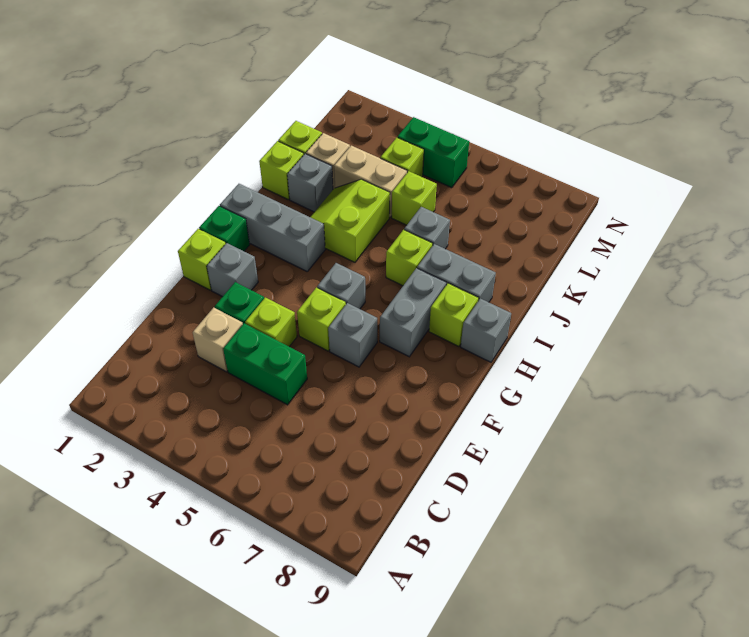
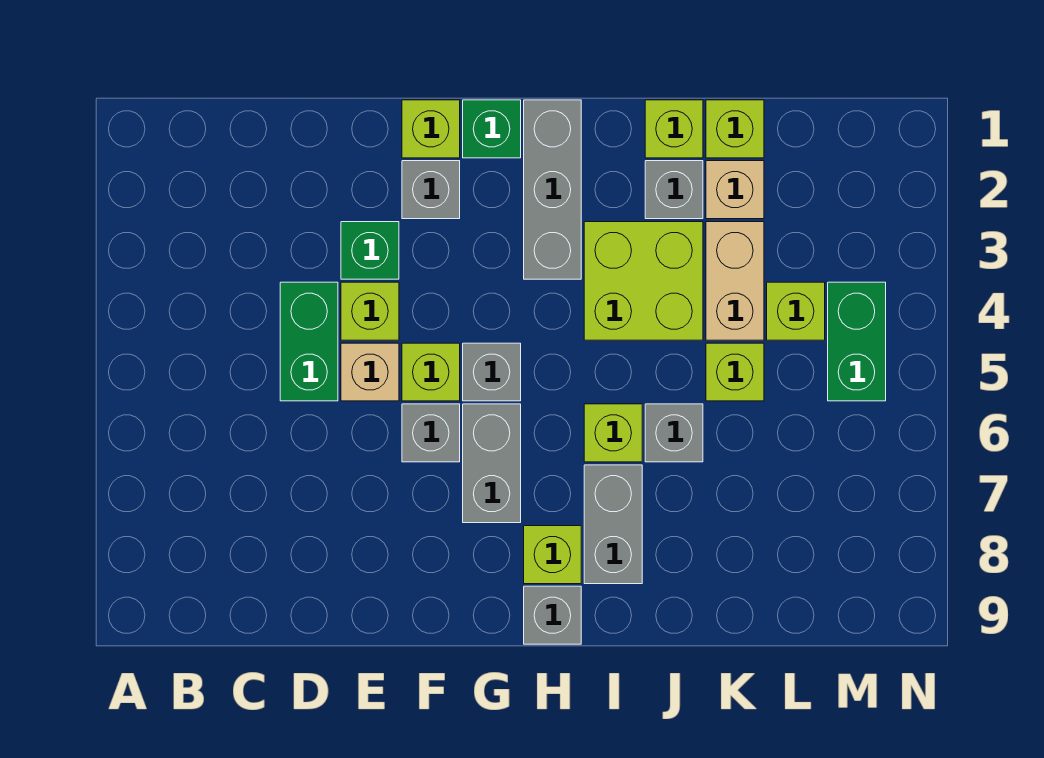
tan brick D3 level 1 -> tan brick E5 level 1
grey brick G7:H7 level 1 -> grey brick G6:G7 level 1
lime slope I3:J4 level 1 top 4 -> lime brick I3:J4 level 1

